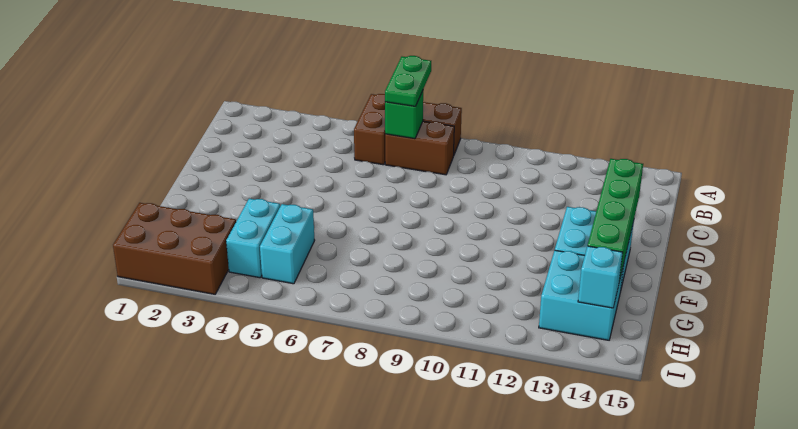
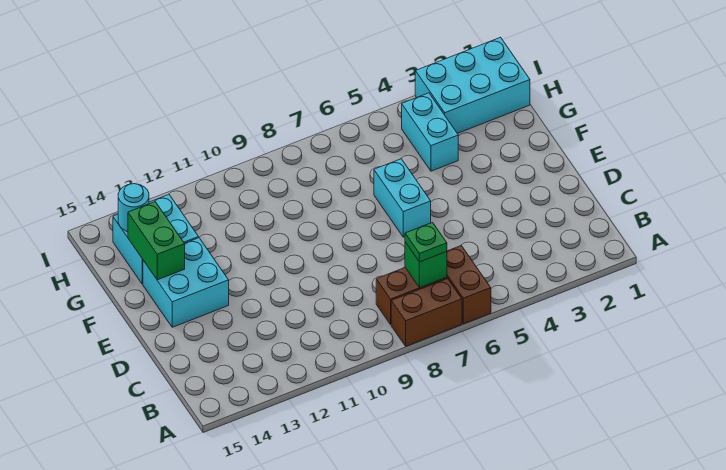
green plate A7:B7 level 3 -> green plate B7 level 3
green brick D14:G14 level 2 -> green brick F14:G14 level 2
cyan brick G5:H5 level 1 -> cyan brick E6:F6 level 1
brown brick H1:I3 level 1 -> cyan brick H1:I3 level 1
cyan brick H14 level 2 -> cyan round brick H14 level 2

